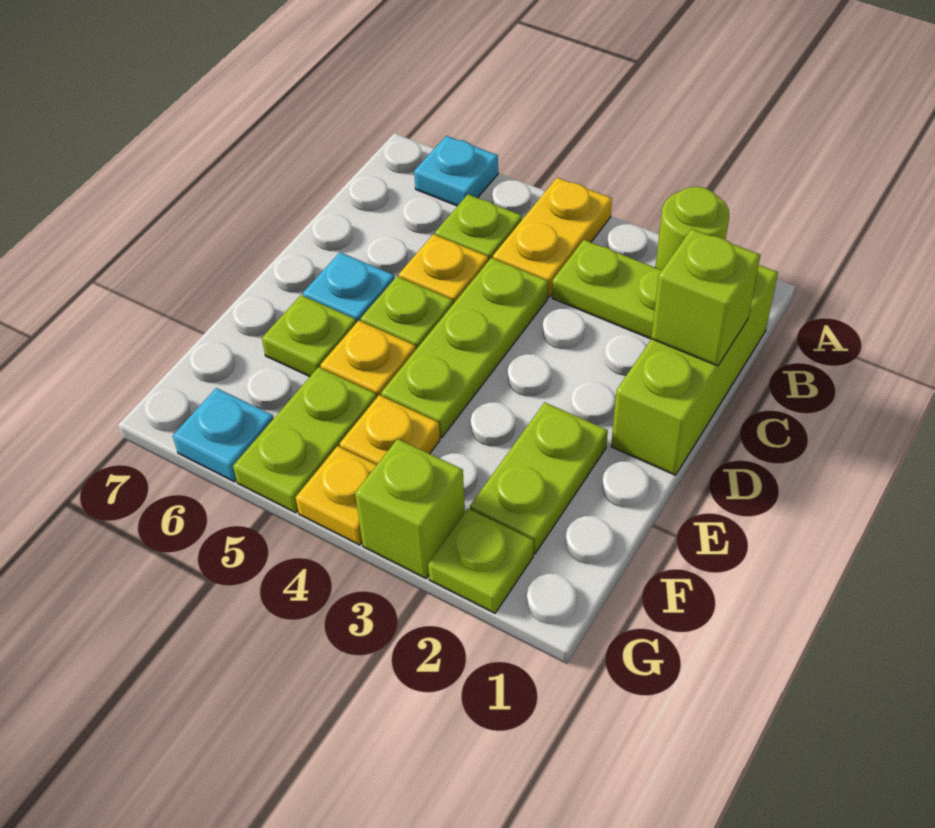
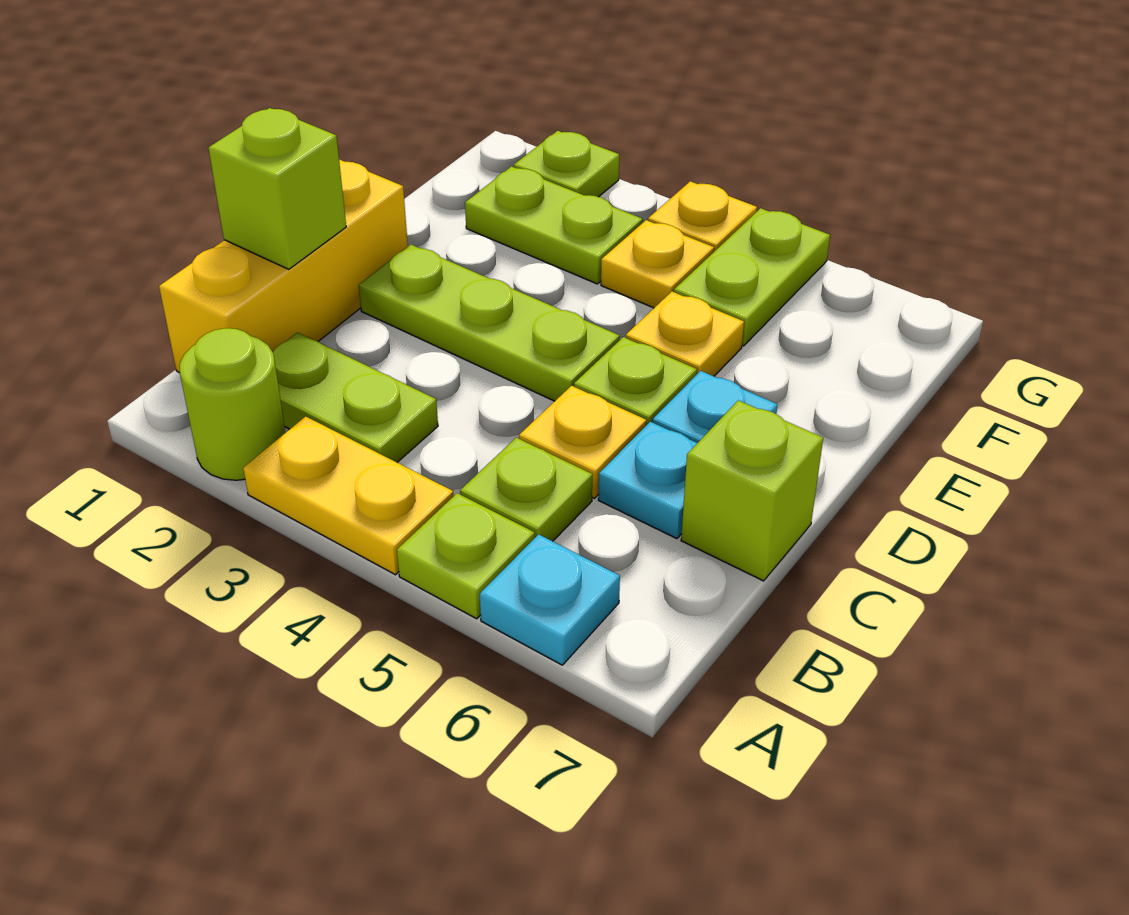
yellow plate A4:B4 level 1 -> yellow plate A3:A4 level 1
lime brick B1:D1 level 1 -> yellow brick B1:D1 level 1
lime plate C4:E4 level 1 -> lime plate D2:D4 level 1
lime plate E2:F2 level 1 -> lime plate F2:F3 level 1
lime plate E6 level 1 -> lime plate A5 level 1
lime brick G3 level 1 -> lime brick C7 level 1
cyan plate G6 level 1 -> cyan plate C6 level 1

